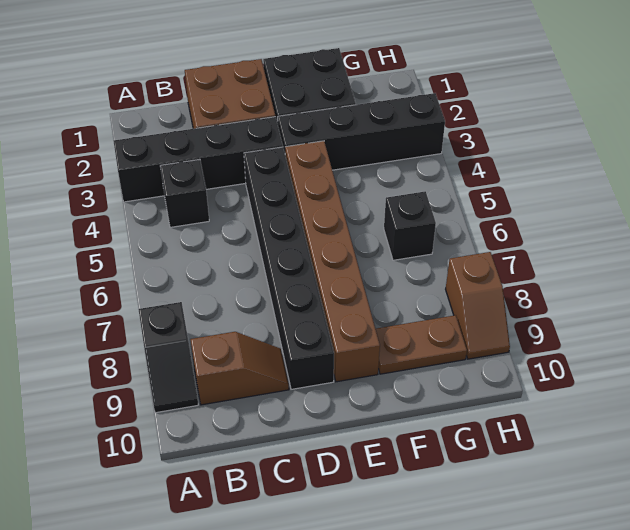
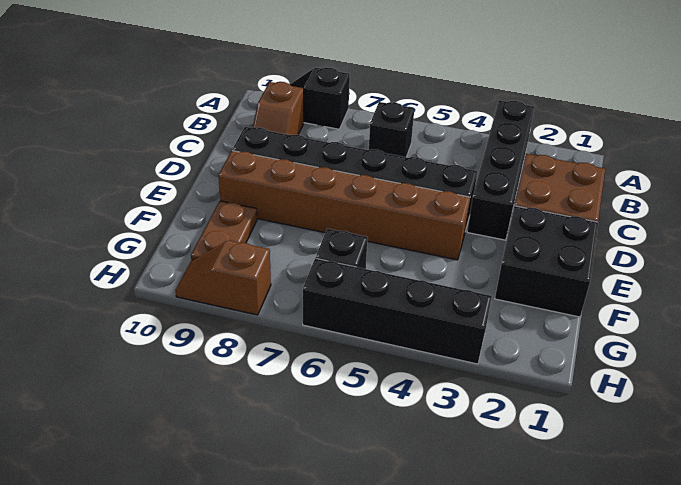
black brick B4 level 1 -> black brick B6 level 1
black brick E3:H3 level 1 -> black brick H3:H6 level 1

